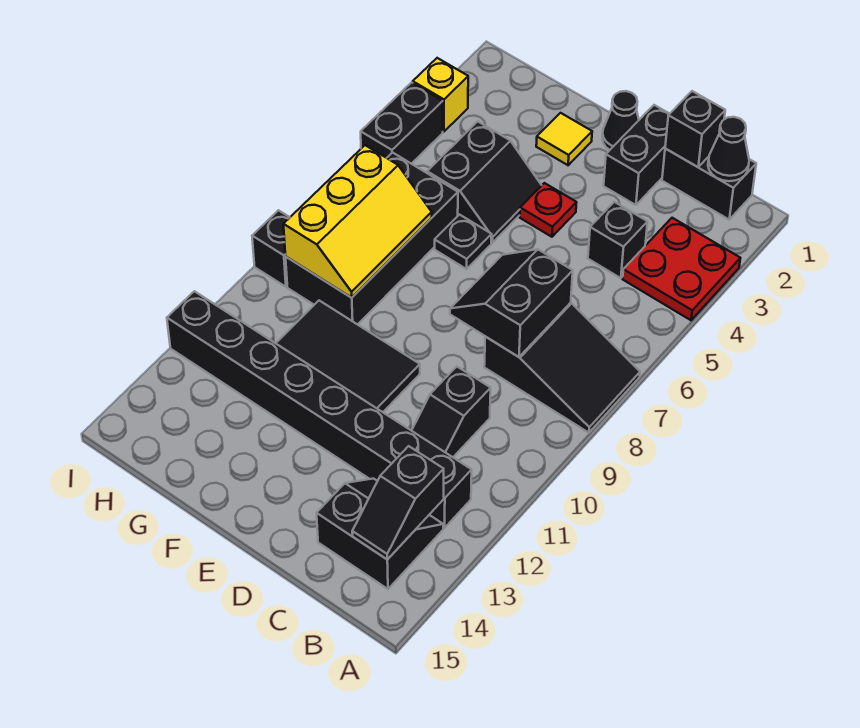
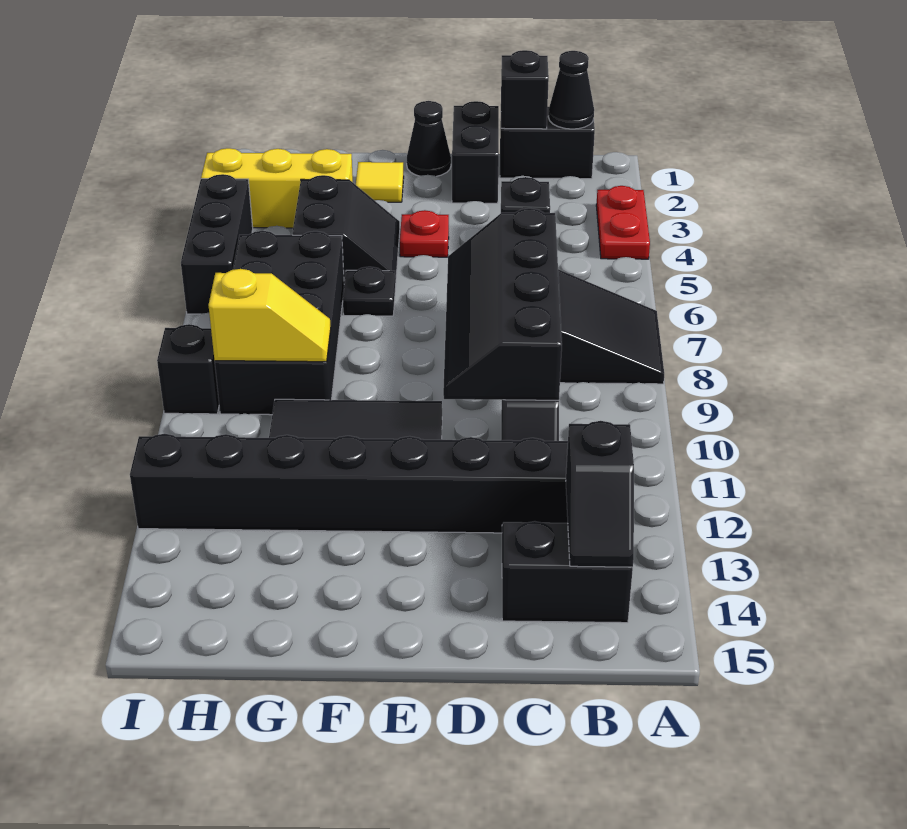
red plate A3:B4 level 1 -> red plate A3:A4 level 1
black slope C7:D8 level 2 top C -> black slope C7:D10 level 2 top C
yellow slope G7:H9 level 2 top H -> yellow slope G9:H9 level 2 top H
yellow brick I3 level 1 -> yellow brick G3:I3 level 1
black brick I4:I5 level 1 -> black brick I4:I6 level 1

